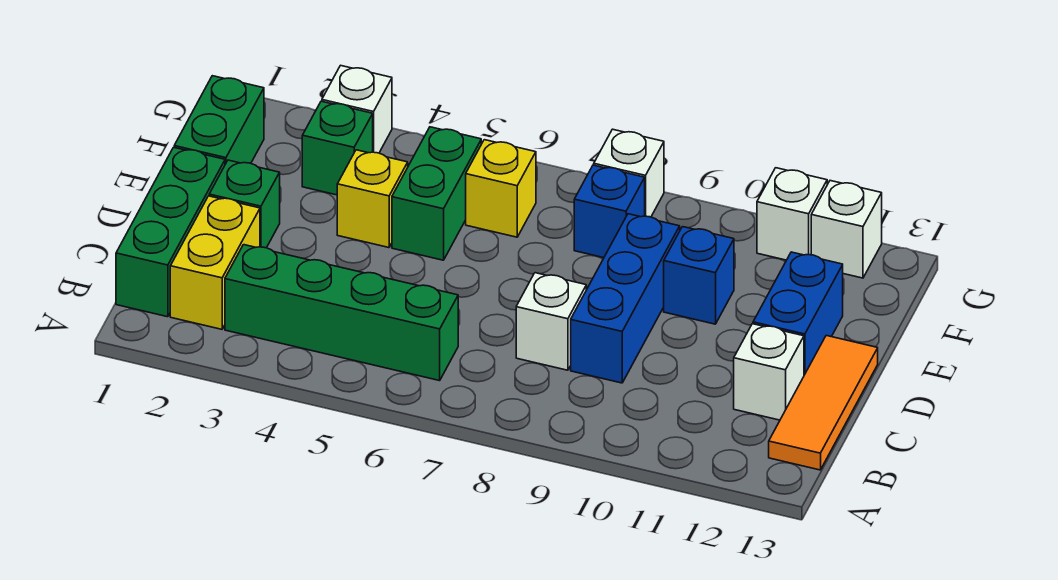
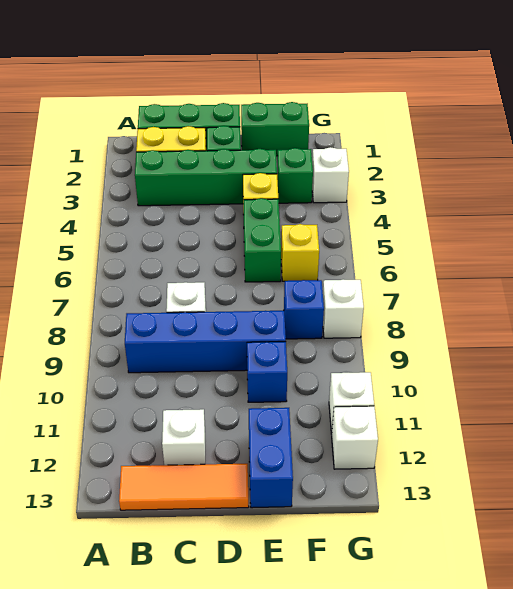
green brick B3:B6 level 1 -> green brick B3:E3 level 1
blue brick C9:E9 level 1 -> blue brick B9:E9 level 1
blue brick D12:E12 level 1 -> blue brick E12:E13 level 1
green brick E5:F5 level 1 -> green brick E5:E6 level 1

